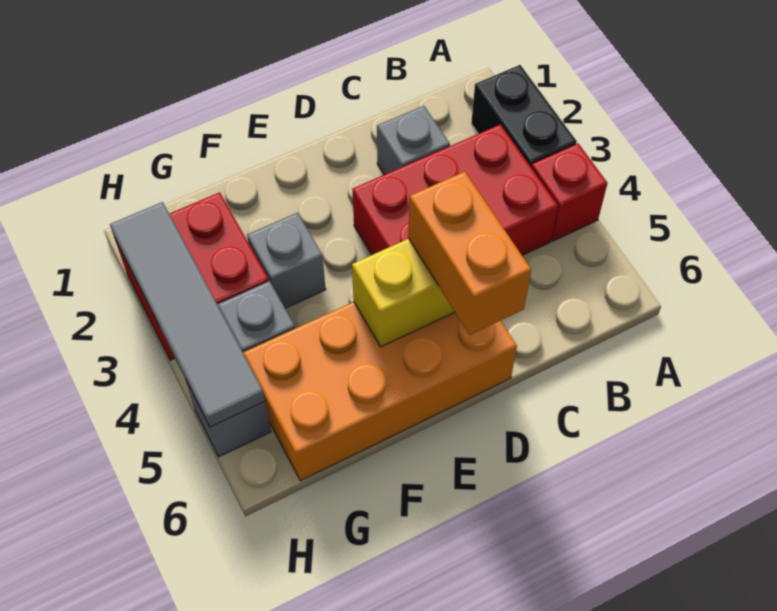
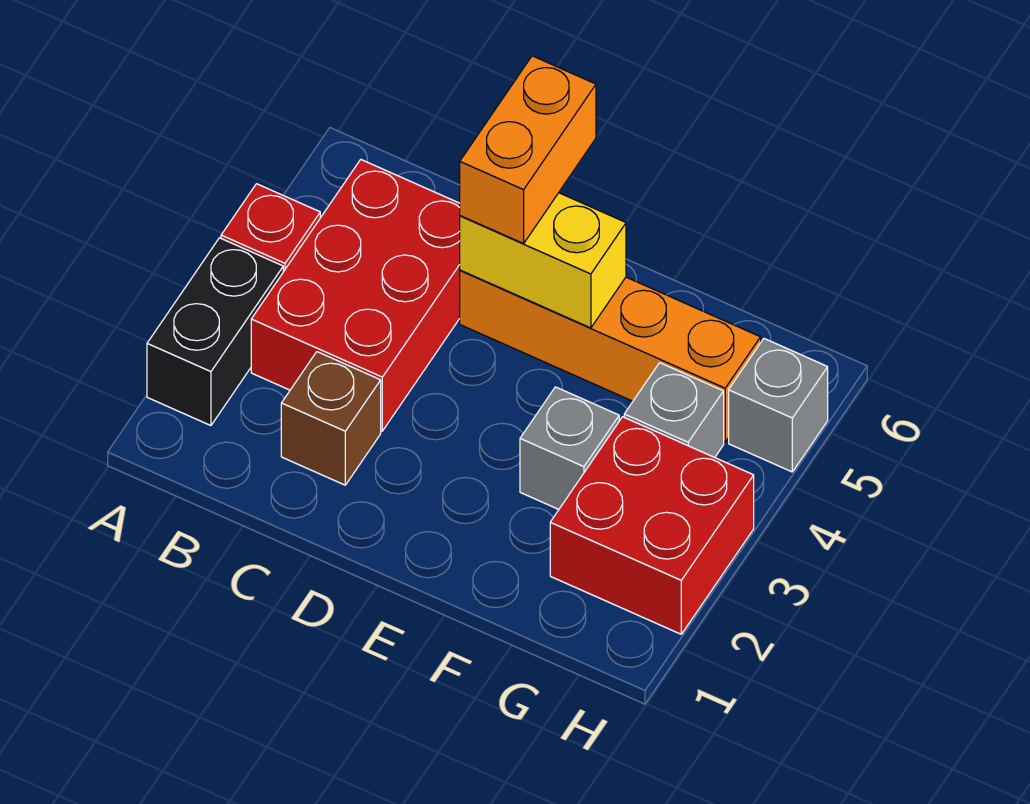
red brick B3:D4 level 1 -> red brick B3:C5 level 1
grey brick C2 level 1 -> brown brick C2 level 1
orange brick D5:G6 level 1 -> orange brick D5:G5 level 1
grey tile H2:H5 level 2 -> none

